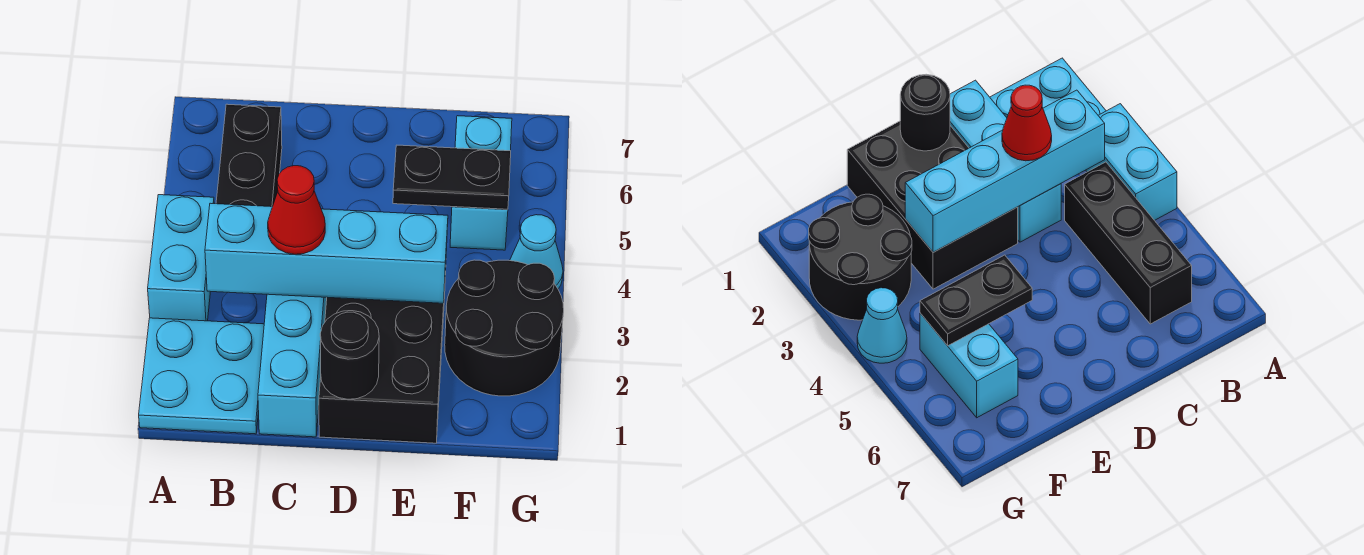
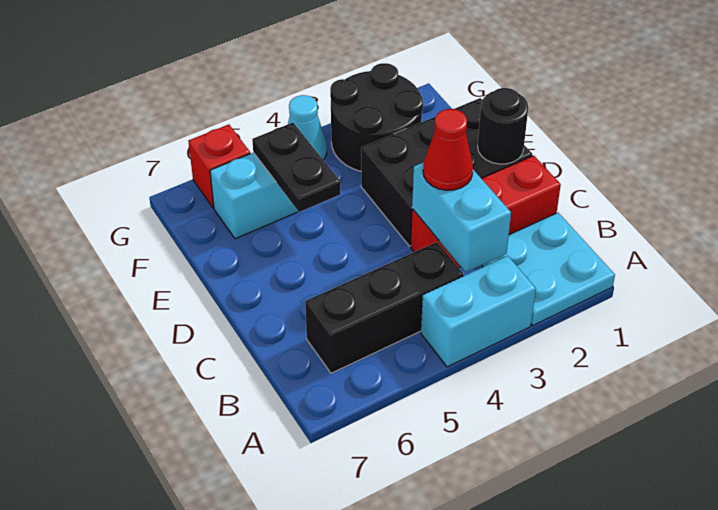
cyan brick B3:E3 level 2 -> cyan brick B3:C3 level 2
cyan brick C1:C3 level 1 -> red brick C1:C3 level 1
none -> red brick G6 level 1

